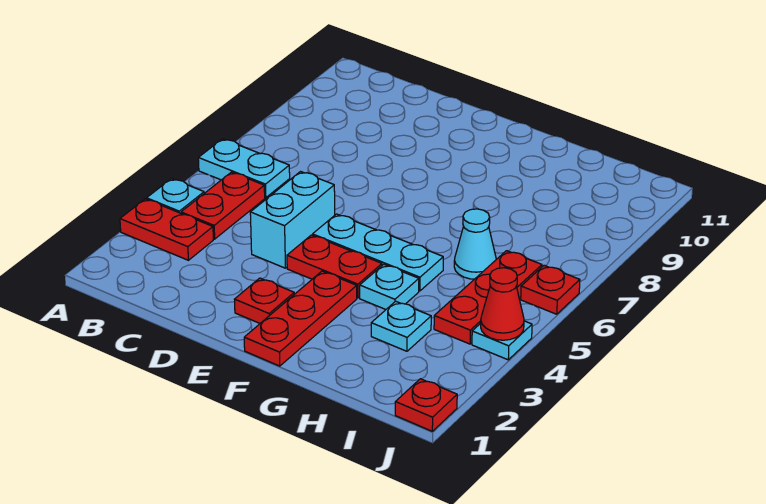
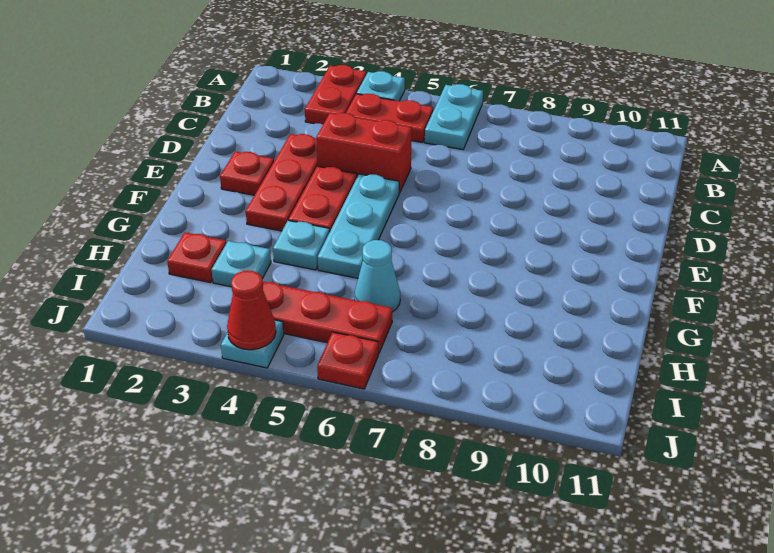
cyan brick D4:D5 level 1 -> red brick D4:D5 level 1
red plate F1:F3 level 1 -> red plate D3:F3 level 1
red plate J1 level 1 -> red plate H2 level 1

